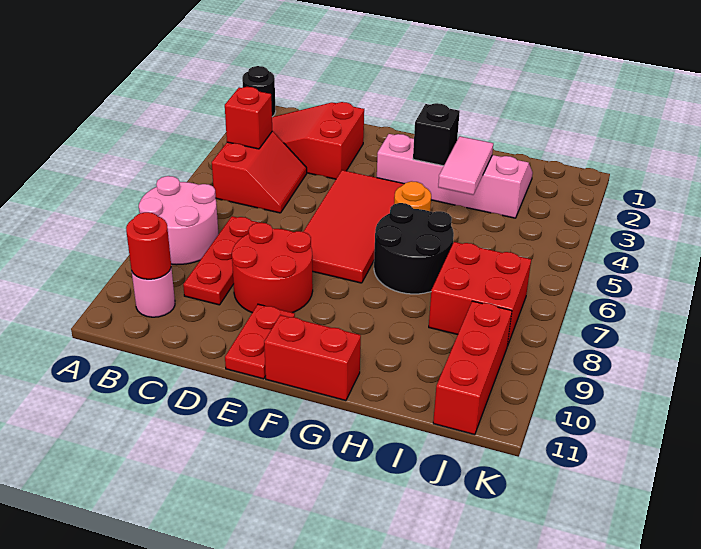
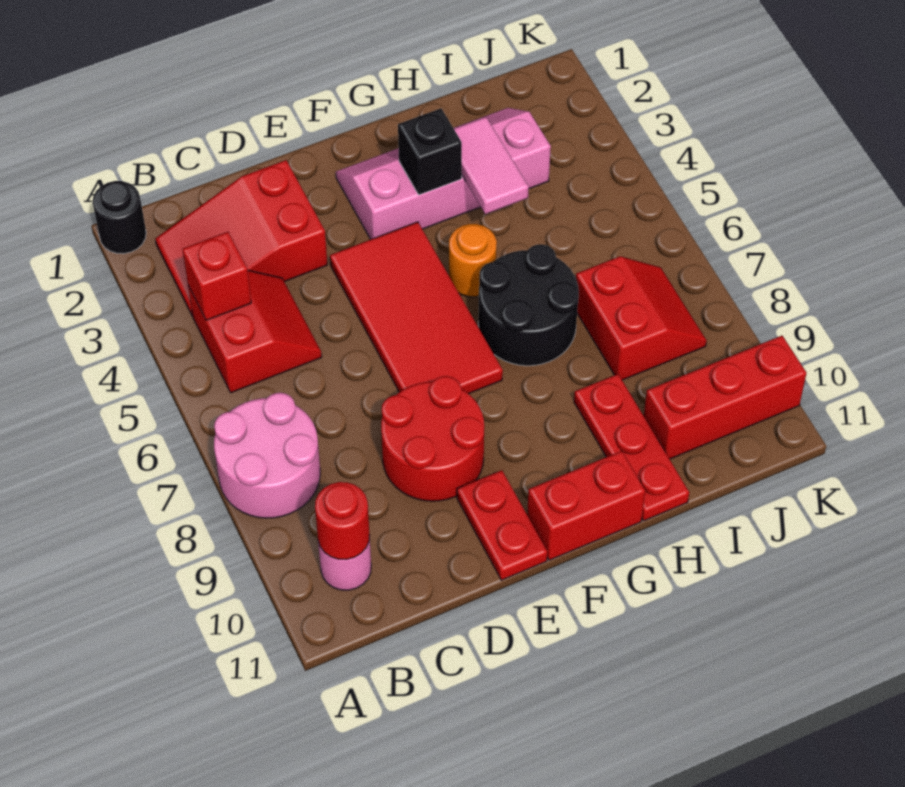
red plate C7:C9 level 1 -> red plate H9:H11 level 1
red brick I7:J8 level 1 -> red slope I7:J8 level 1 top I
red brick J9:J11 level 1 -> red brick I10:K10 level 1

